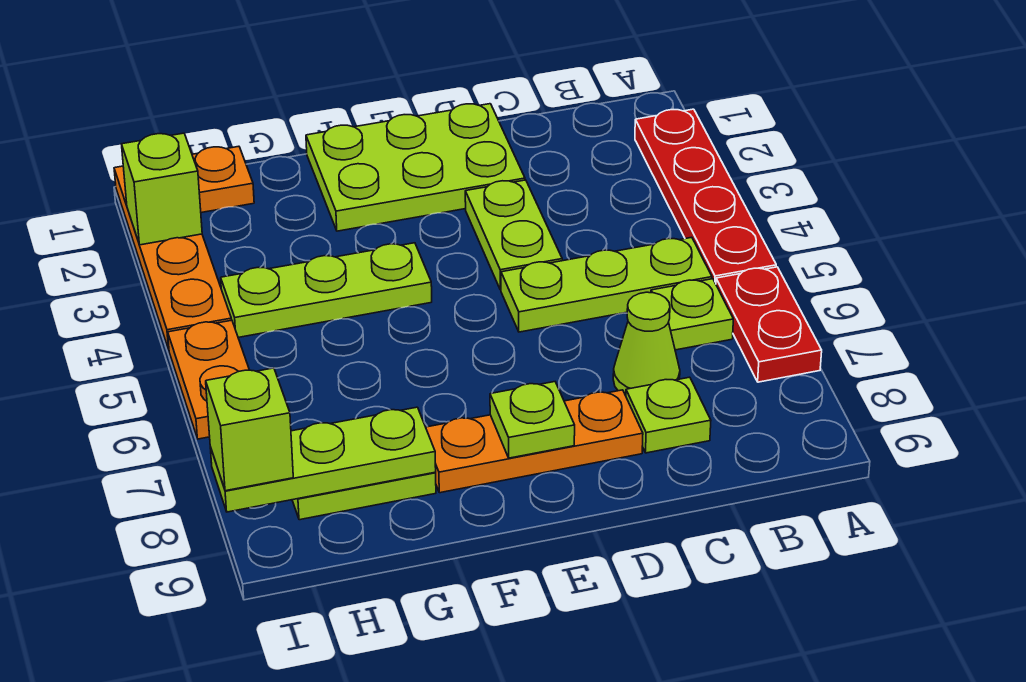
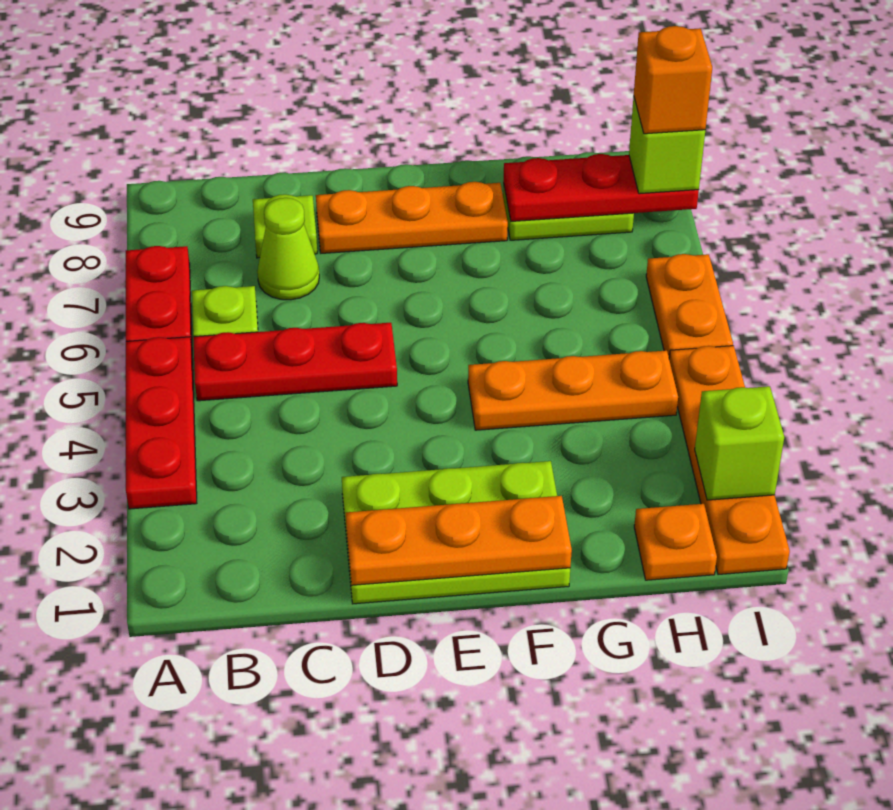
red plate A2:A5 level 1 -> red plate A3:A5 level 1
lime plate B5:D5 level 1 -> red plate B5:D5 level 1
none -> orange plate D1:F1 level 2
lime plate D3:D4 level 1 -> none
lime plate E8 level 2 -> none
lime plate F4:H4 level 1 -> orange plate F4:H4 level 1
lime plate G8:I8 level 2 -> red plate G8:I8 level 2
none -> orange brick I8 level 4

